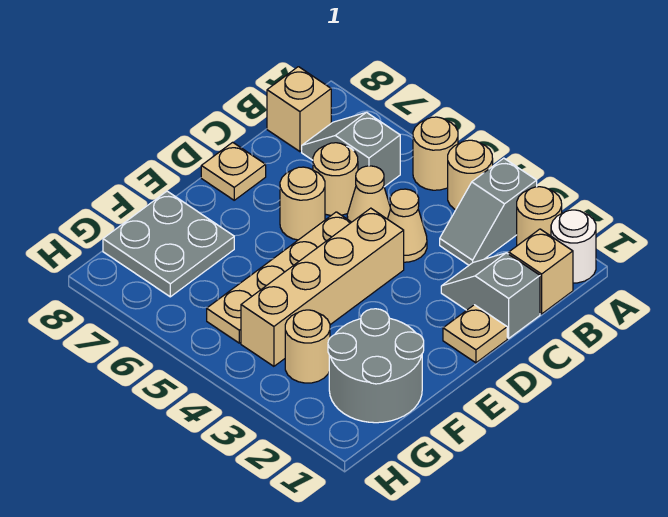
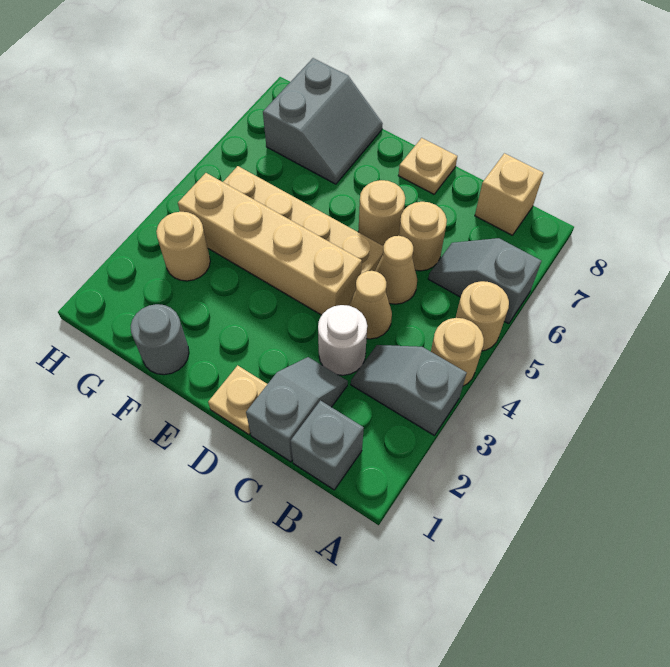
white round brick A1 level 1 -> white round brick C3 level 1
tan round brick A2 level 1 -> none
tan brick B1 level 1 -> grey brick B1 level 1
grey slope B6:B7 level 1 top 6 -> grey slope A6:B6 level 1 top A
grey round brick F1:G2 level 1 -> grey round brick F1 level 1
grey plate F7:G8 level 1 -> grey slope F7:G8 level 1 top G

